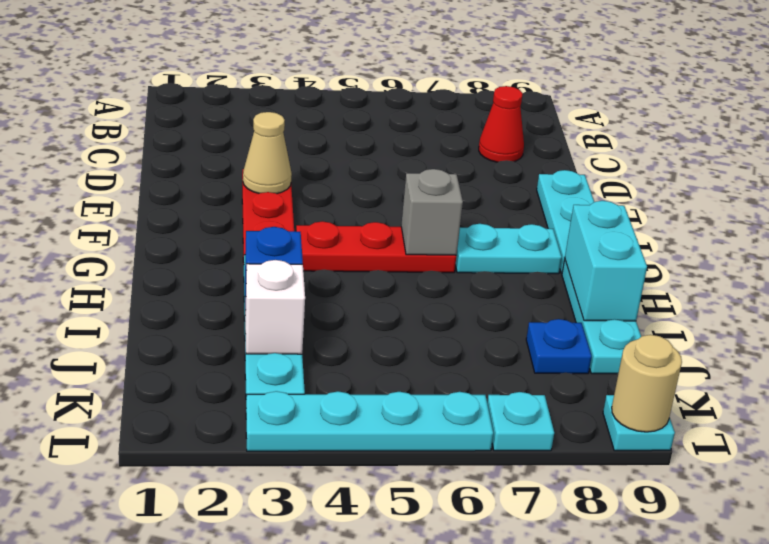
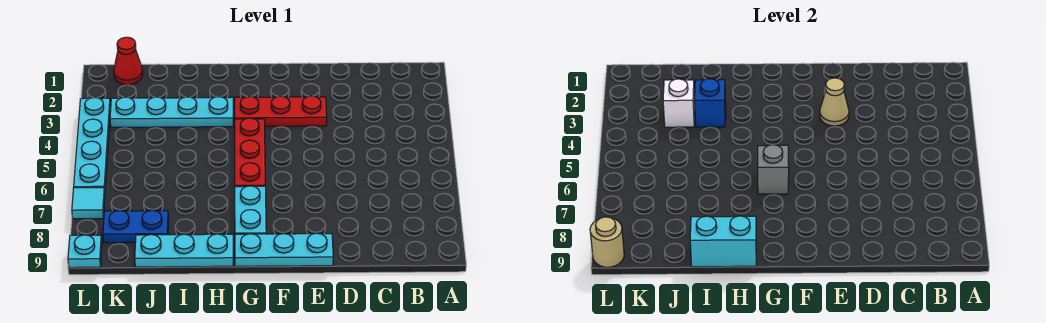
red cone C8 level 1 -> red cone K1 level 1
blue plate J8 level 1 -> blue plate J8:K8 level 1
cyan plate L7 level 1 -> cyan tile L7 level 1

